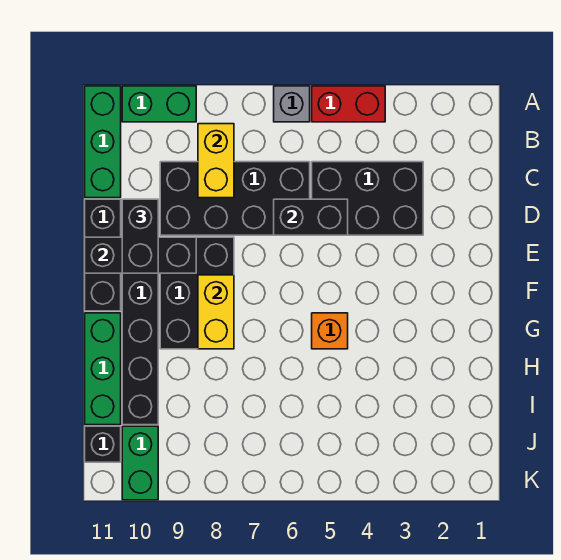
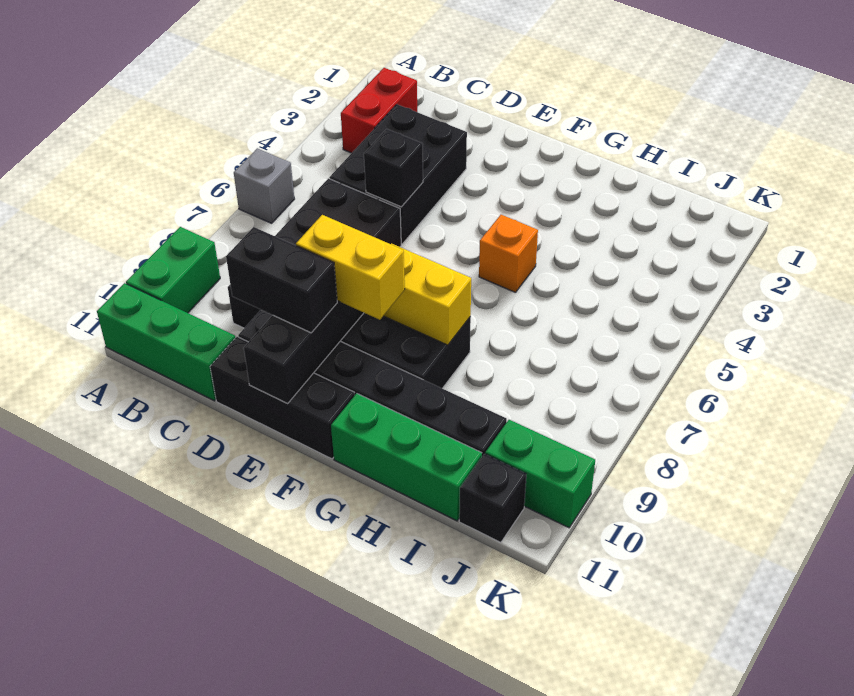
red brick A4:A5 level 1 -> red brick B2:B3 level 1
yellow brick B8:C8 level 2 -> yellow brick E9:F9 level 3
black brick D5:D6 level 2 -> black brick D5 level 2

